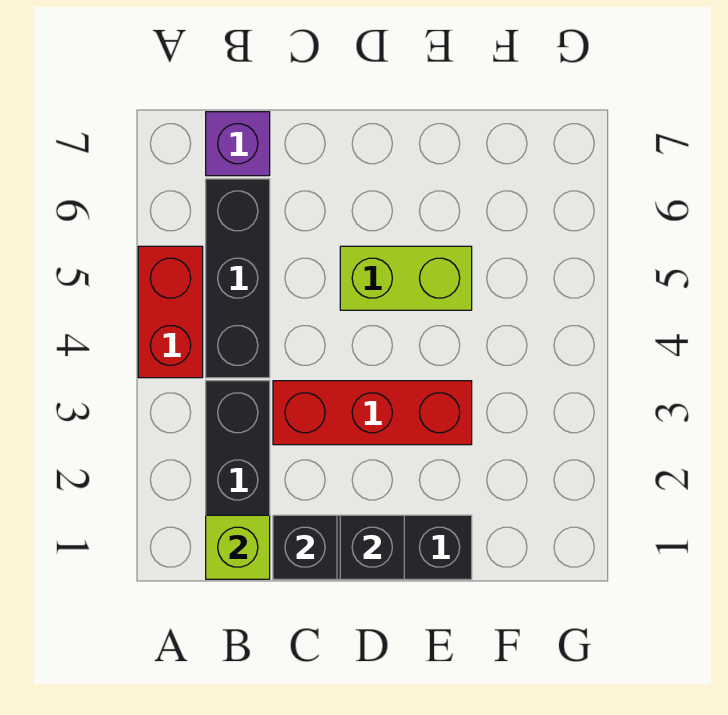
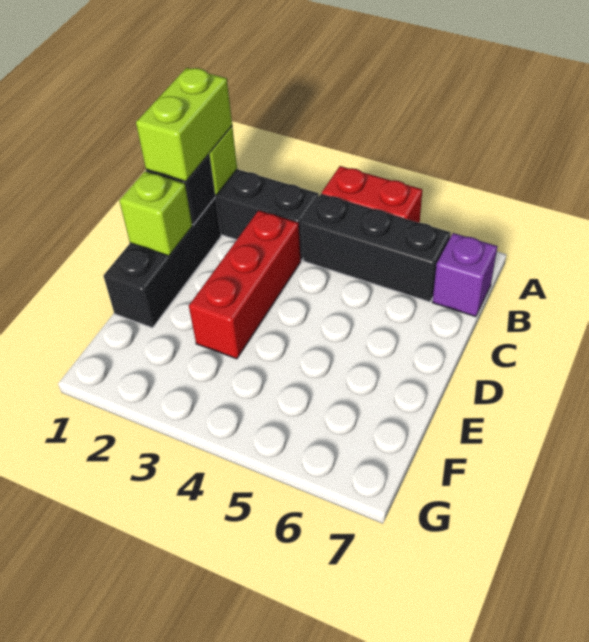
black brick D1 level 2 -> lime brick D1 level 2
lime brick D5:E5 level 1 -> lime brick B1:C1 level 3

